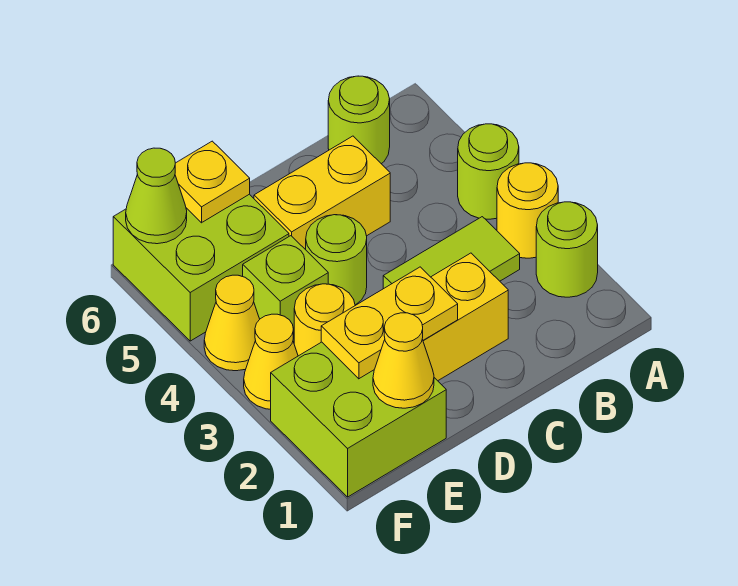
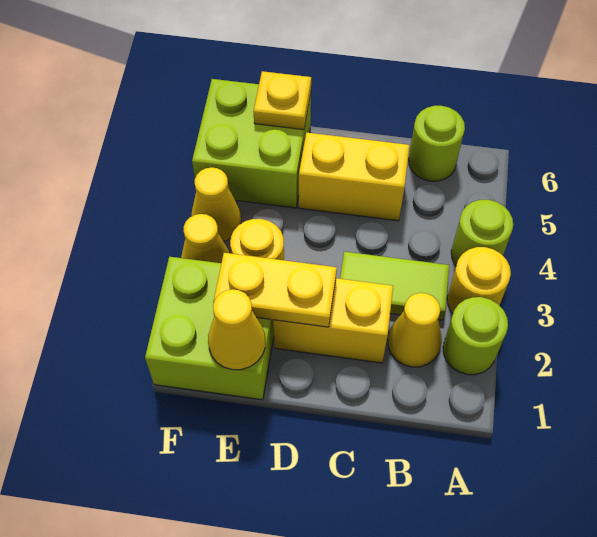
none -> yellow cone B2 level 1
lime round brick D4 level 1 -> none
lime brick E4 level 1 -> none
lime cone F6 level 2 -> none

